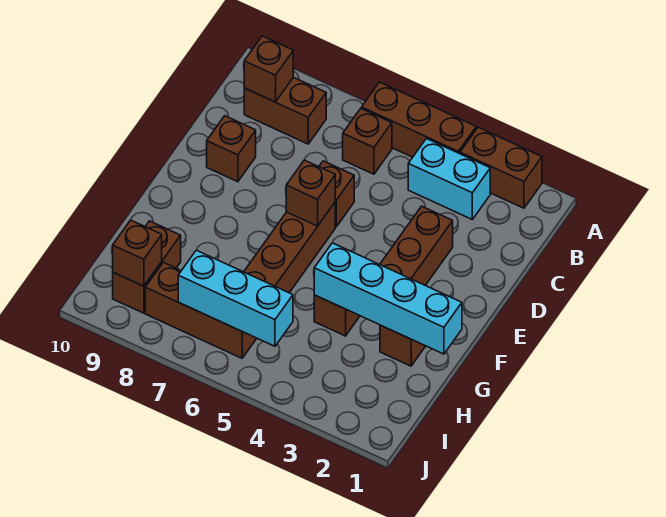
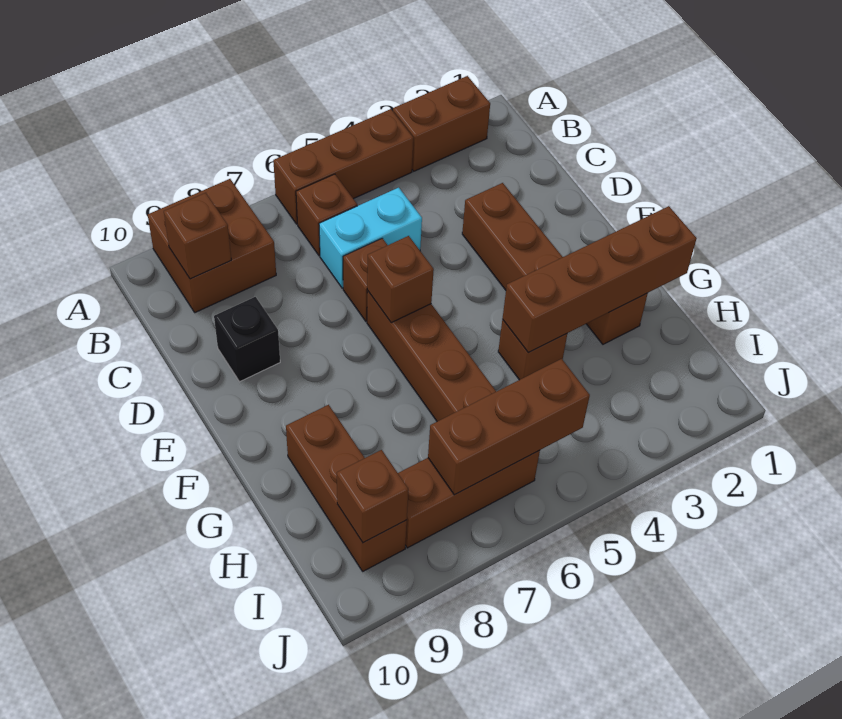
cyan brick B3:B4 level 1 -> cyan brick C5:C6 level 1
brown brick B8:B9 level 1 -> brown brick A8:B9 level 1
brown brick D9 level 1 -> black brick D9 level 1
cyan brick G1:G4 level 2 -> brown brick G1:G4 level 2
brown brick H9:I9 level 1 -> brown brick G9:I9 level 1
cyan brick I5:I7 level 2 -> brown brick I5:I7 level 2

